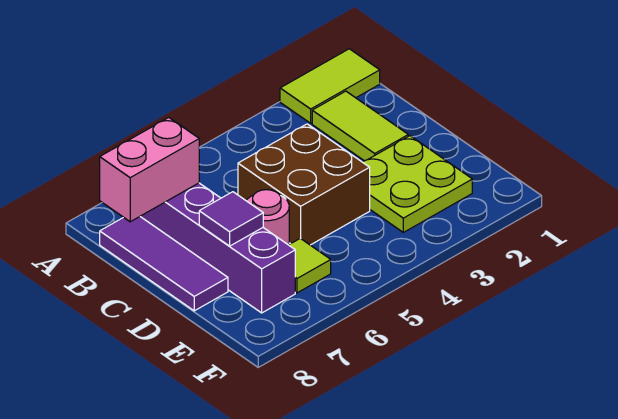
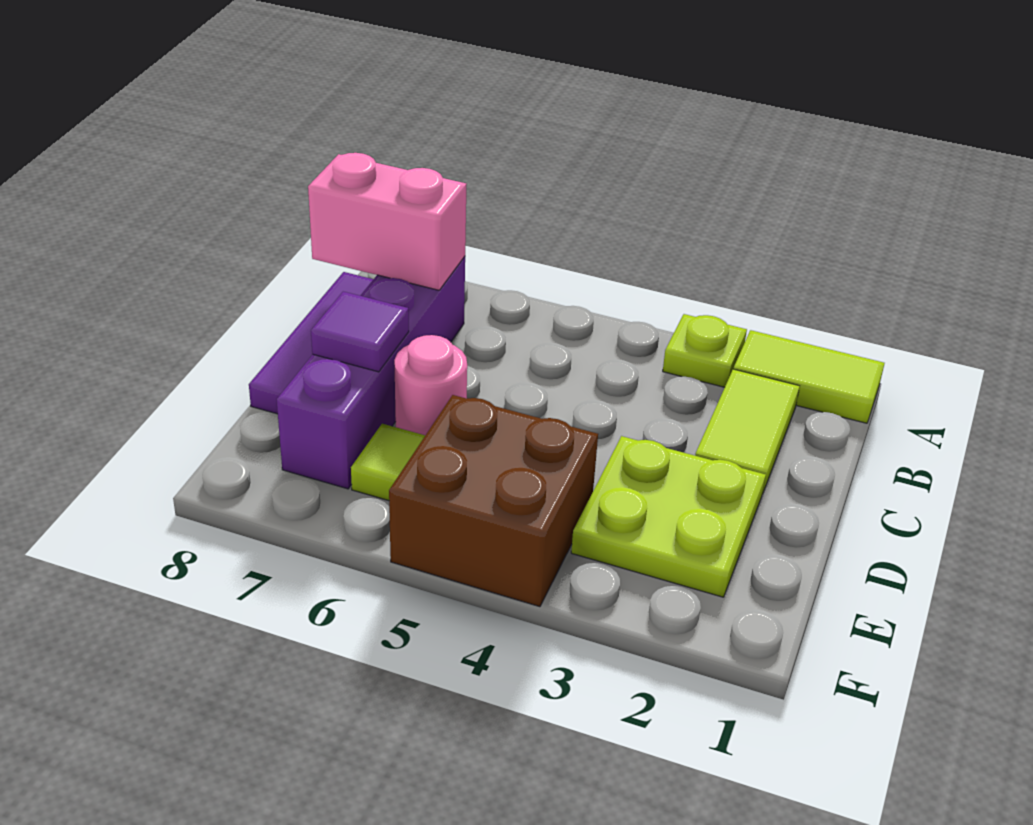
none -> lime plate A3 level 1
brown brick C4:D5 level 1 -> brown brick E4:F5 level 1

